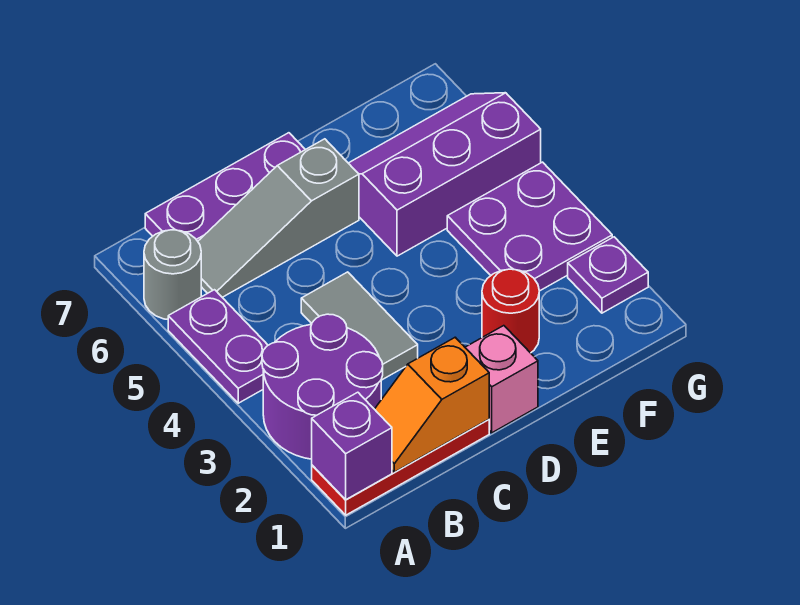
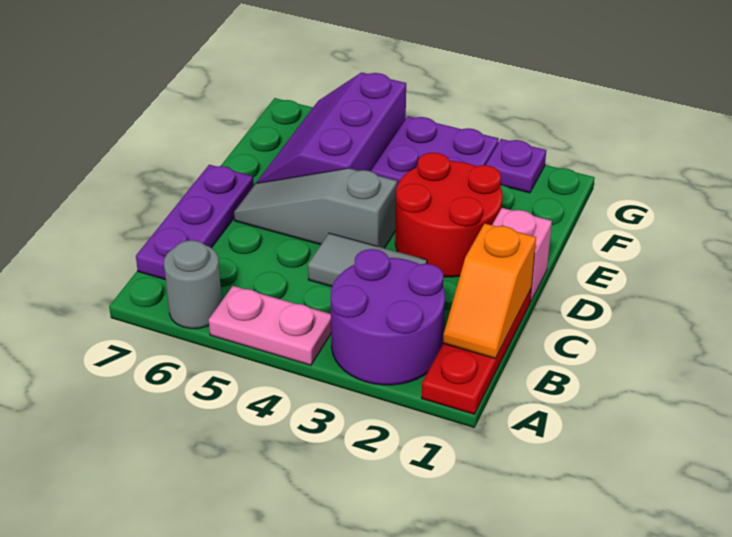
purple brick A1 level 2 -> none
purple plate A4:A5 level 1 -> pink plate A4:A5 level 1
grey slope B6:D6 level 1 top D -> grey slope D4:D6 level 1 top 4
red round brick E2 level 1 -> red round brick D2:E3 level 1

